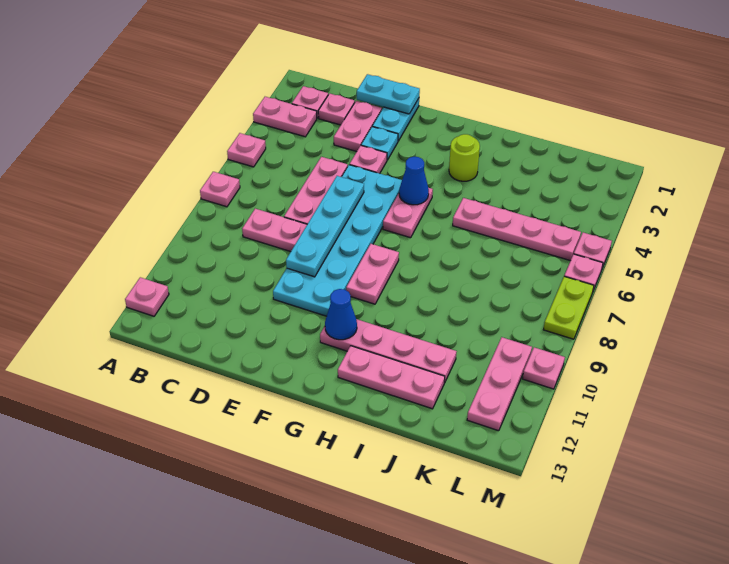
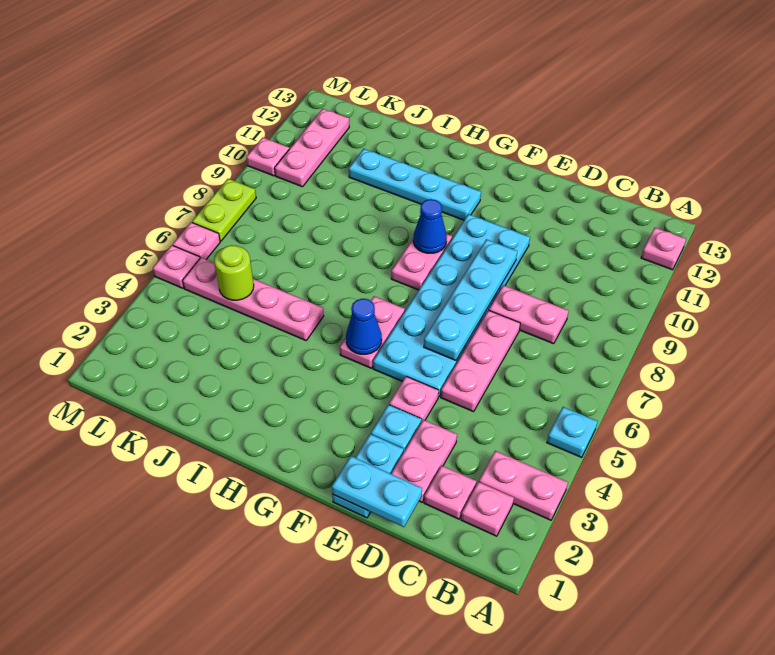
pink plate A5 level 1 -> cyan plate A5 level 1
pink plate A7 level 1 -> none
pink plate G11:J11 level 1 -> cyan plate G11:J11 level 1
blue cone G11 level 2 -> blue cone G9 level 2
lime round brick H3 level 1 -> lime round brick K5 level 2
pink plate H12:J12 level 1 -> none

